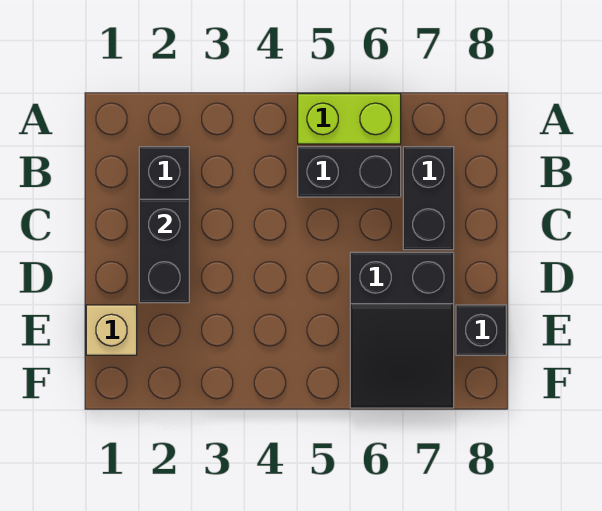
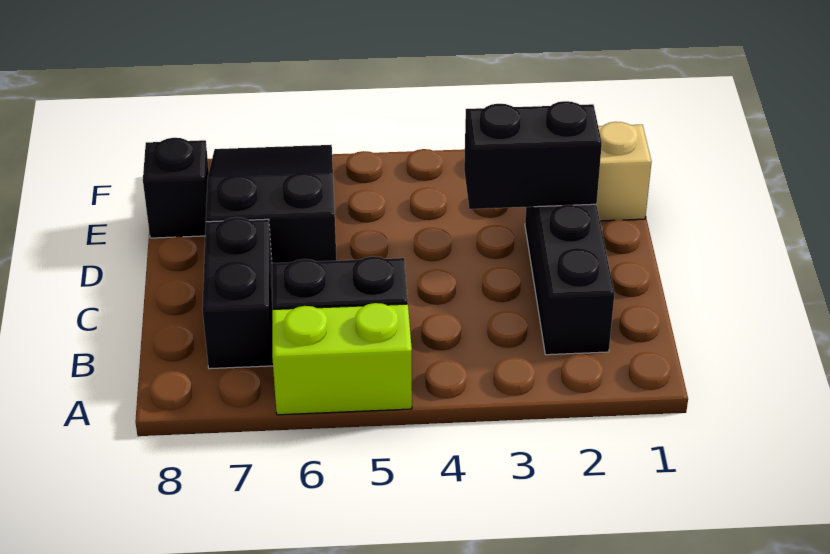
black brick C2:D2 level 2 -> black brick D2:D3 level 2

